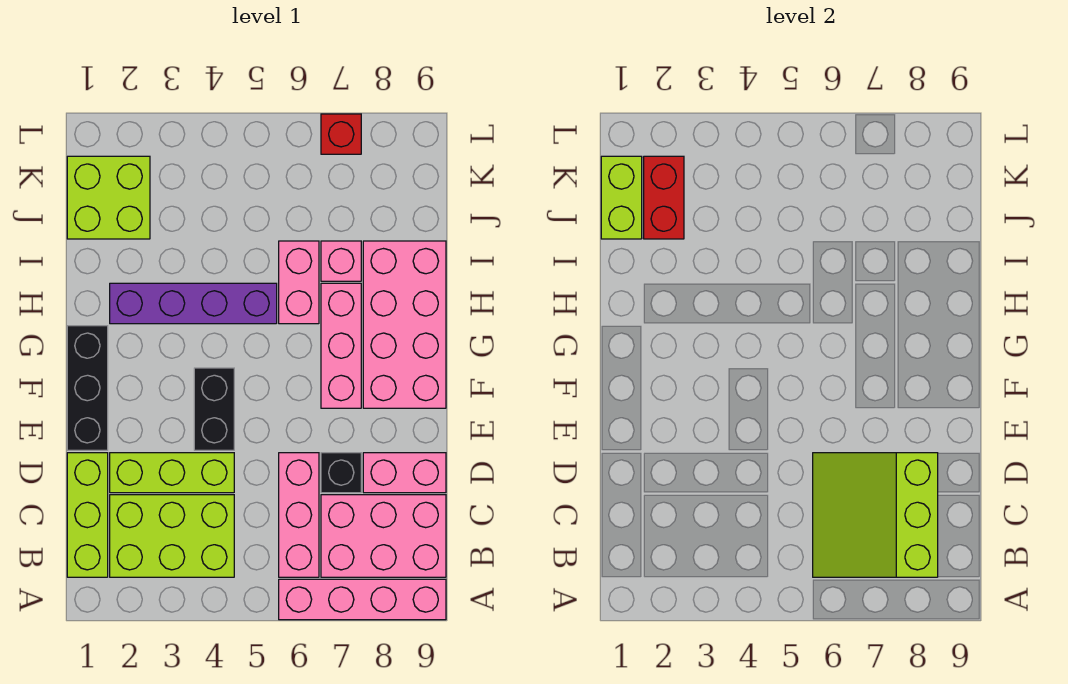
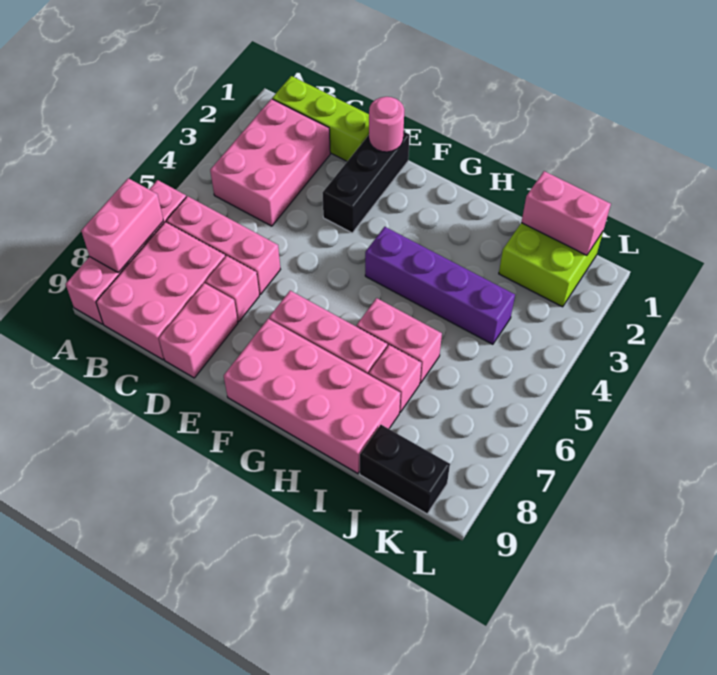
none -> pink brick A7:A8 level 2
lime brick B2:C4 level 1 -> pink brick B2:C4 level 1
lime slope B6:D8 level 2 top 8 -> none
lime brick D2:D4 level 1 -> none
black brick D7 level 1 -> pink brick D7 level 1
black brick E1:G1 level 1 -> black brick E1:E3 level 1
none -> pink round brick E1 level 2
black brick E4:F4 level 1 -> black brick J9:K9 level 1
purple brick H2:H5 level 1 -> purple brick G4:J4 level 1
lime brick J1:K1 level 2 -> pink brick J1:K1 level 2
red brick J2:K2 level 2 -> none
red brick L7 level 1 -> none

